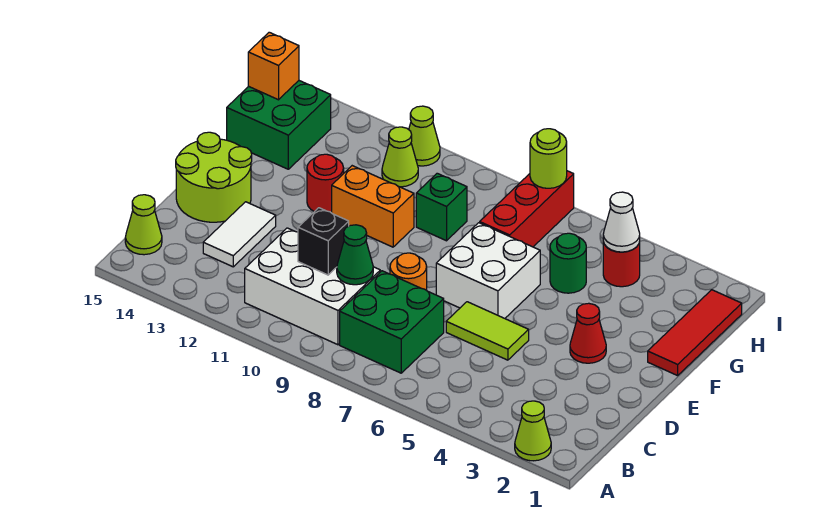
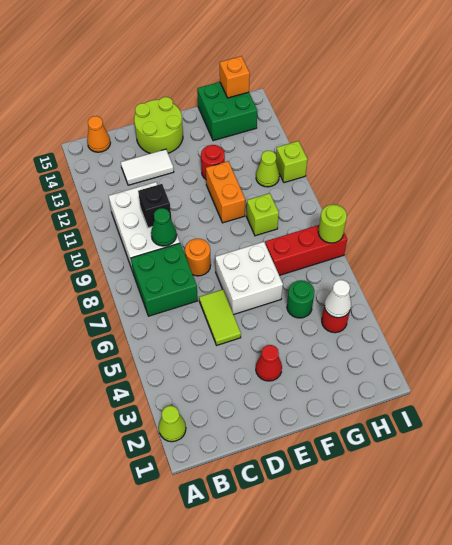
lime cone B15 level 1 -> orange cone B15 level 1
red tile F1:H1 level 1 -> none
green brick G9 level 1 -> lime brick G9 level 1
lime cone I11 level 1 -> lime brick I11 level 1

